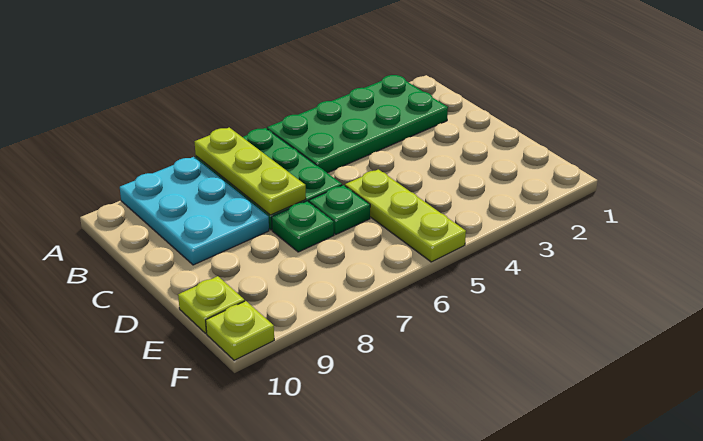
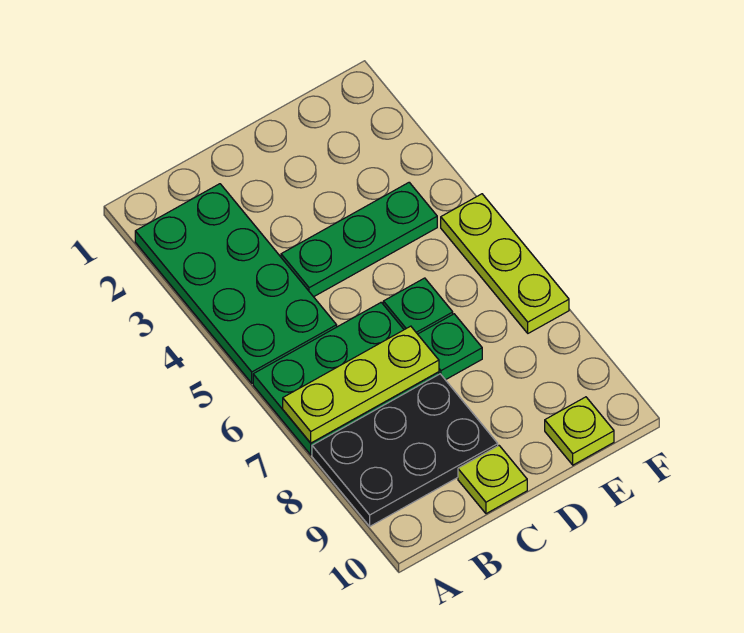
cyan plate A8:C9 level 1 -> black plate A8:C9 level 1
none -> green plate C4:E4 level 1
lime plate D5:F5 level 1 -> lime plate F5:F7 level 1
lime plate F10 level 1 -> lime plate C10 level 1

